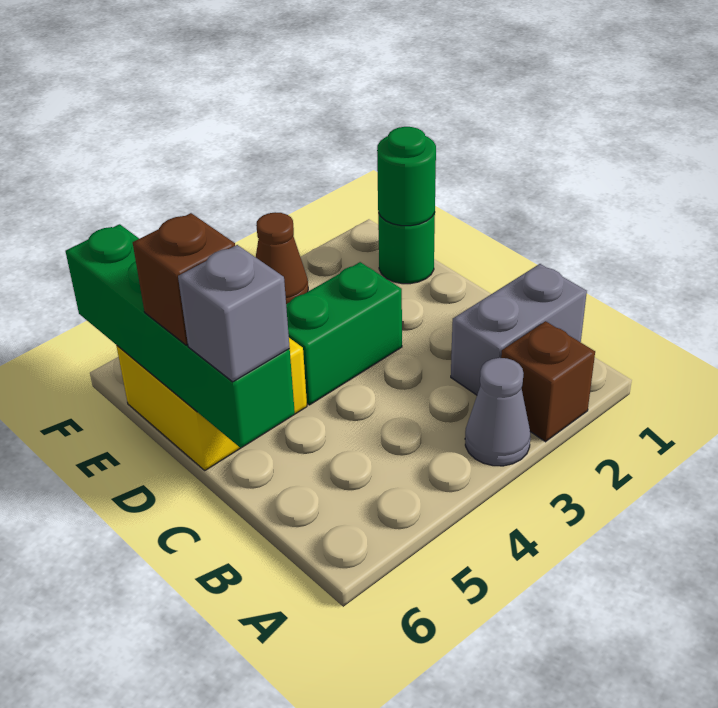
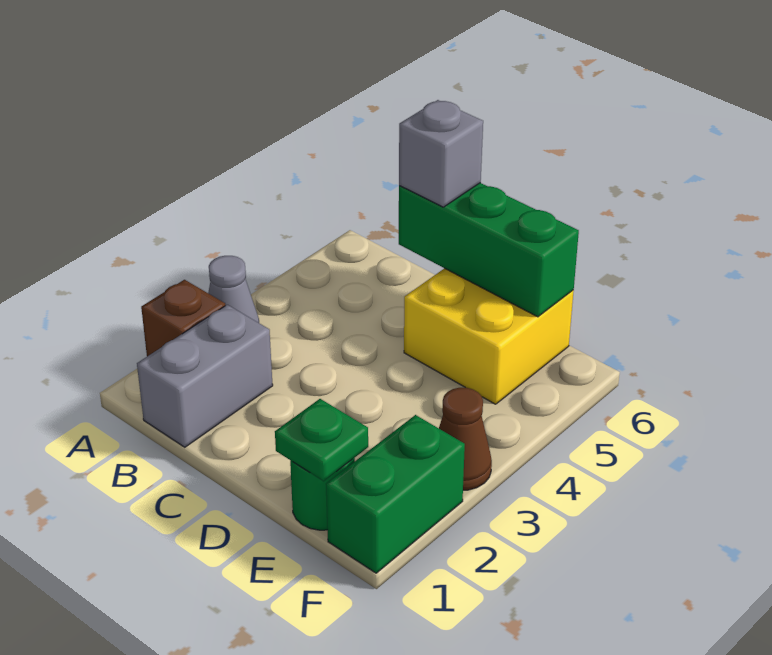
green brick C6:F6 level 2 -> green brick C6:E6 level 2
green brick D3:D4 level 1 -> green brick F1:F2 level 1
brown brick D6 level 3 -> none
green round brick E1 level 2 -> green plate E1 level 2

